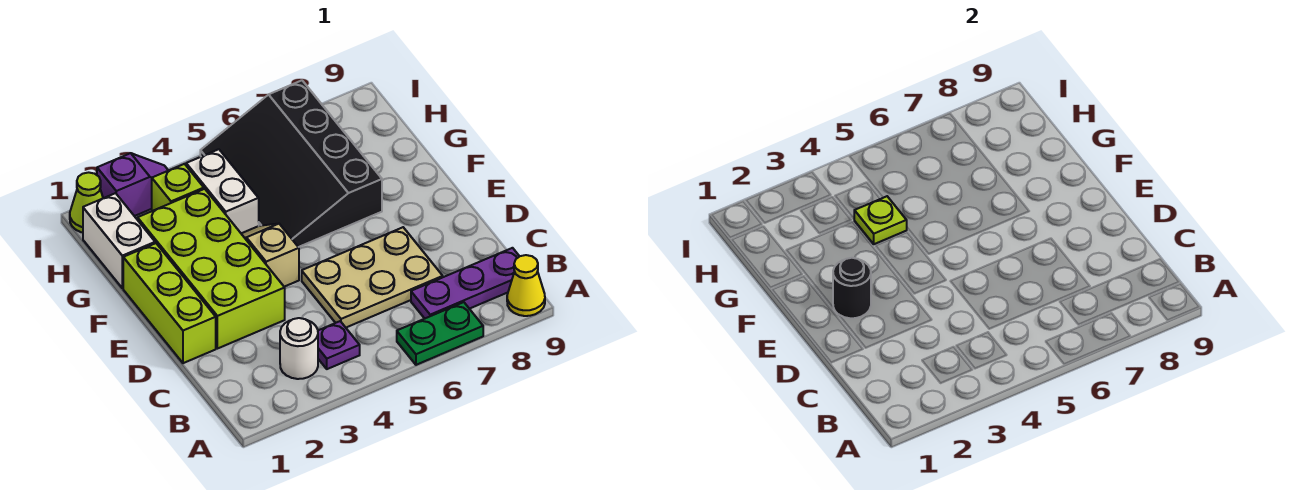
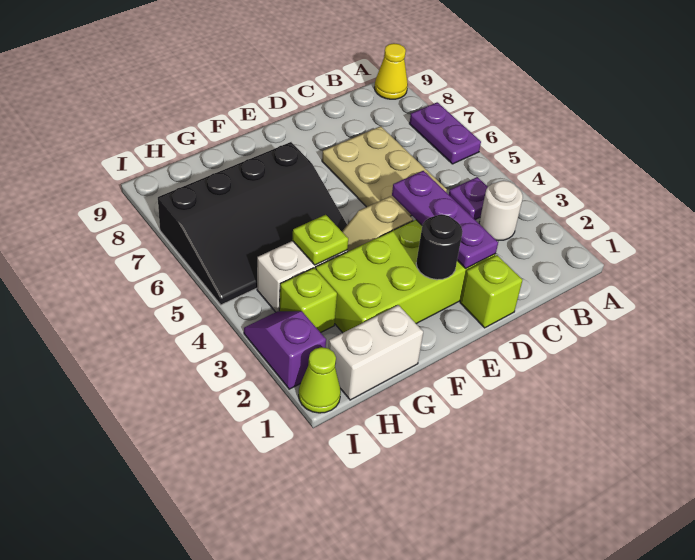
green plate A6:A7 level 1 -> purple plate A6:A7 level 1
purple plate B7:B9 level 1 -> purple plate D2:D4 level 2
lime brick D1:F1 level 1 -> lime brick D1 level 1

